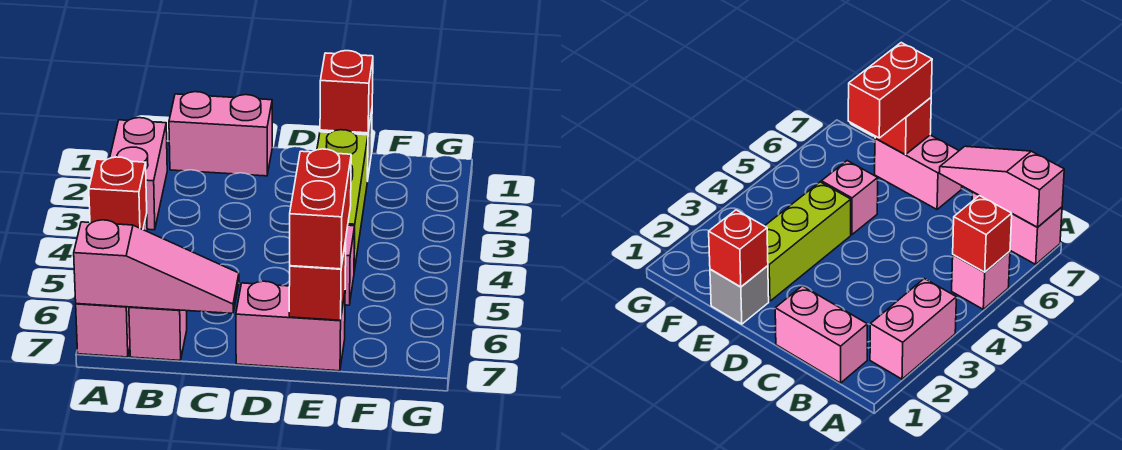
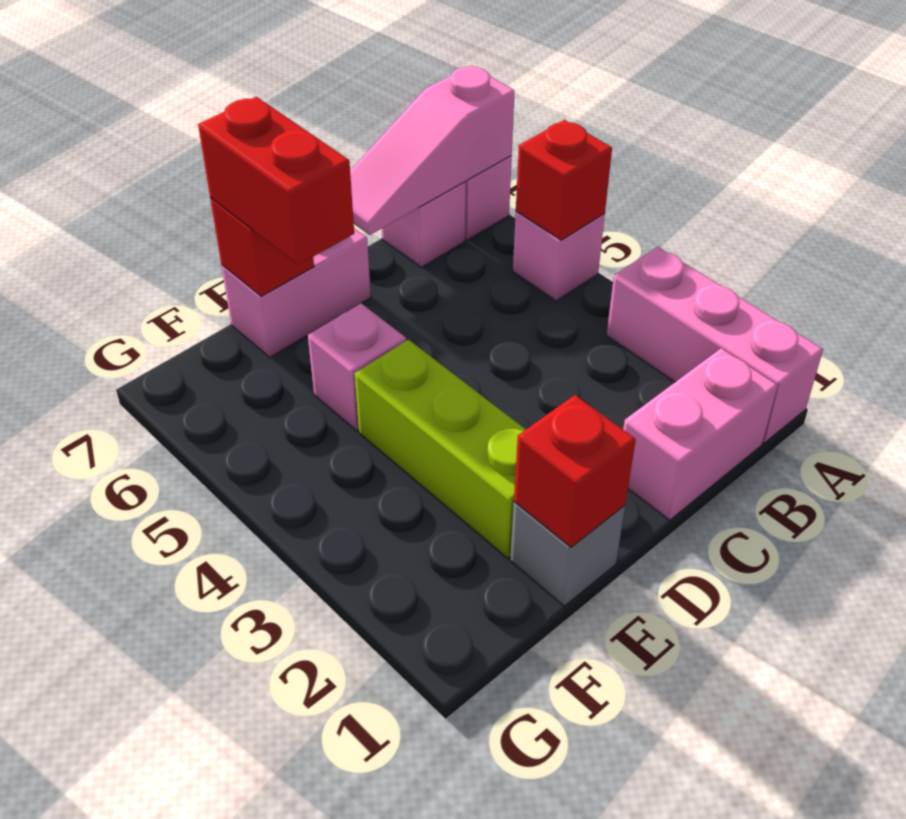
pink brick A2:A3 level 1 -> pink brick A1:A3 level 1

